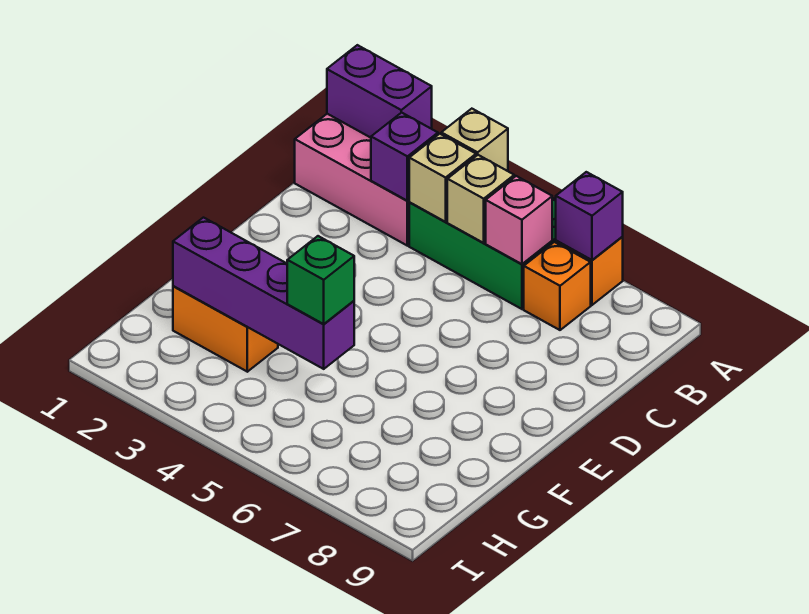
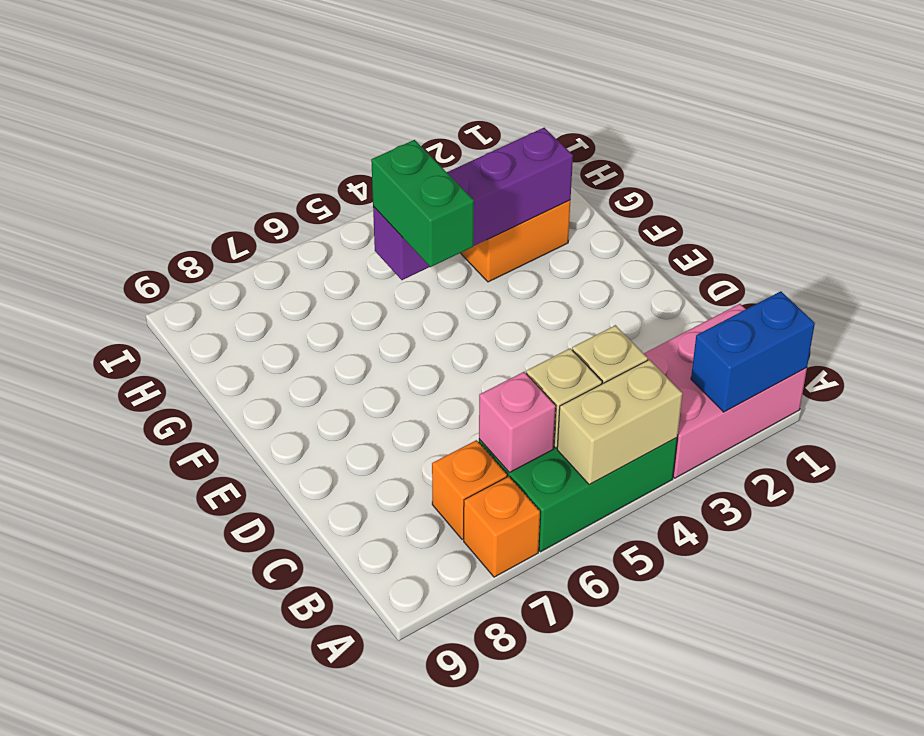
purple brick A1:A2 level 2 -> blue brick A1:A2 level 2
tan brick A4 level 2 -> tan brick A4:A5 level 2
purple brick A7 level 2 -> none
purple brick B3 level 2 -> none
green brick G5 level 3 -> green brick F5:G5 level 3

